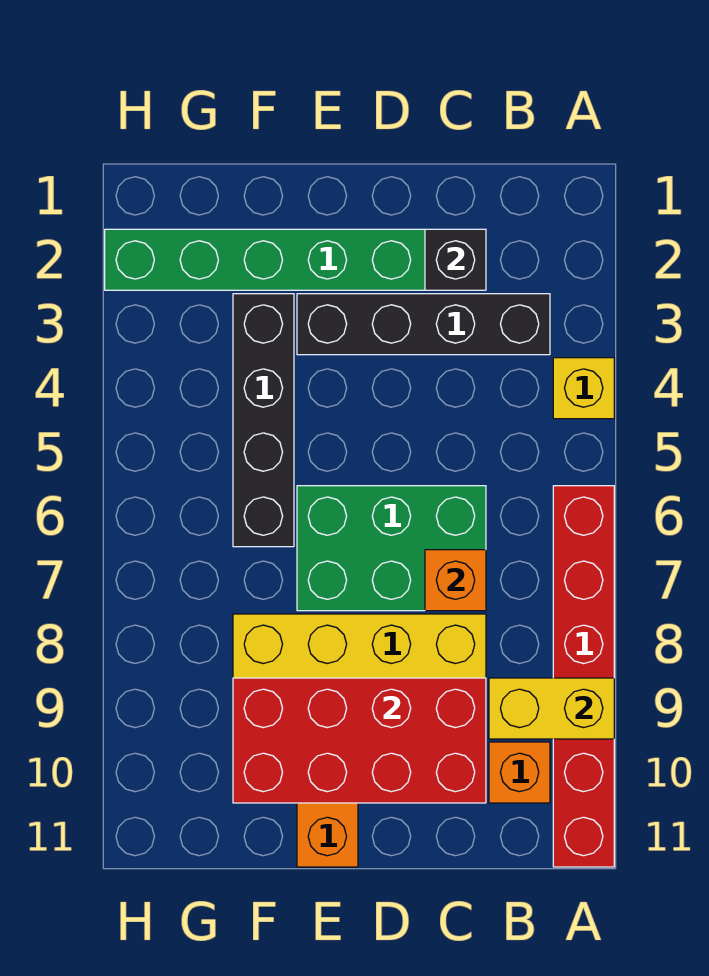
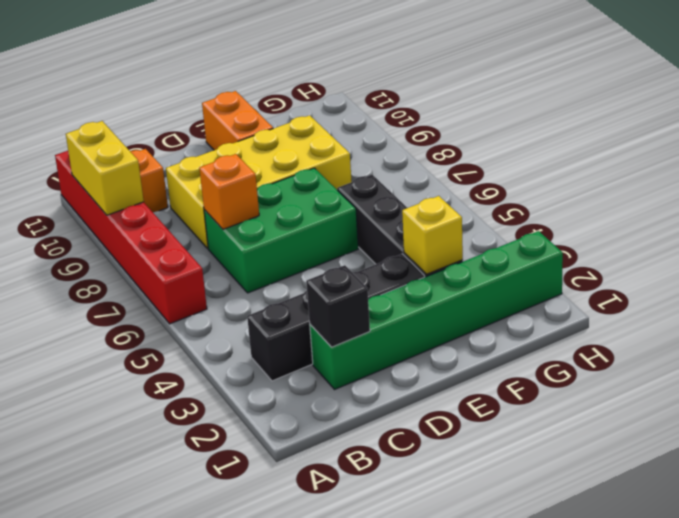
yellow brick A4 level 1 -> yellow brick F3 level 2
yellow brick A9:B9 level 2 -> yellow brick A9:A10 level 2
red brick C9:F10 level 2 -> none

